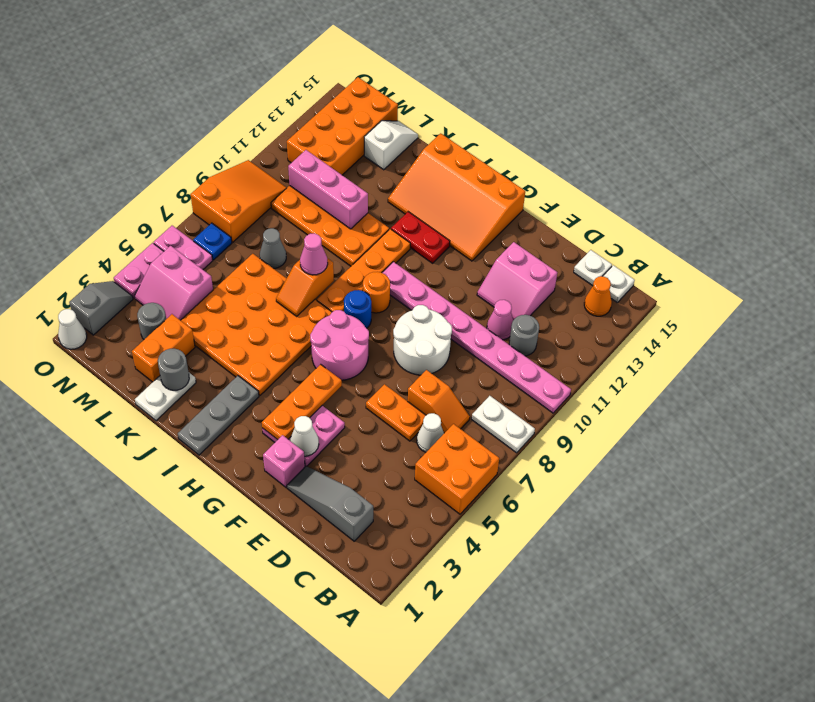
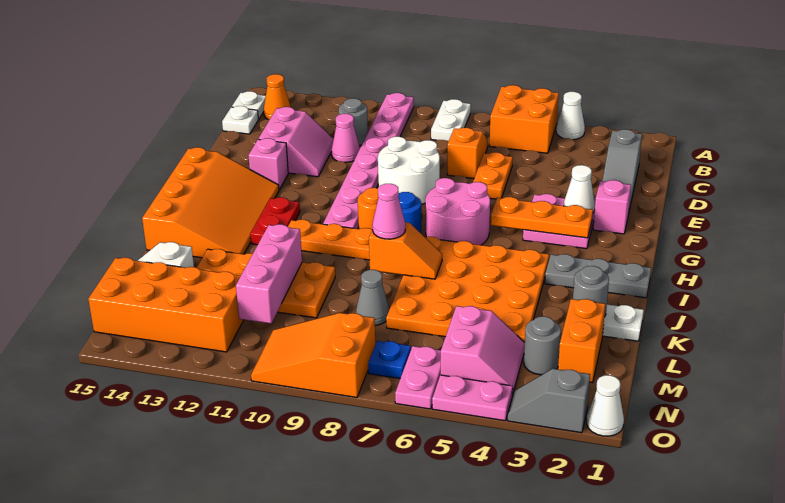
white cone C6 level 1 -> white cone A4 level 1
none -> pink brick F13 level 1
orange plate J10:M11 level 1 -> orange plate K10:L13 level 1
orange brick L2:L3 level 1 -> orange brick L2:M2 level 1

